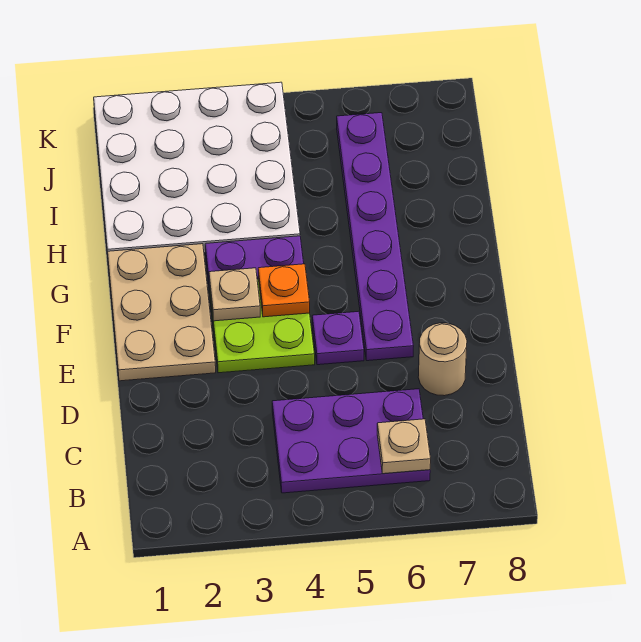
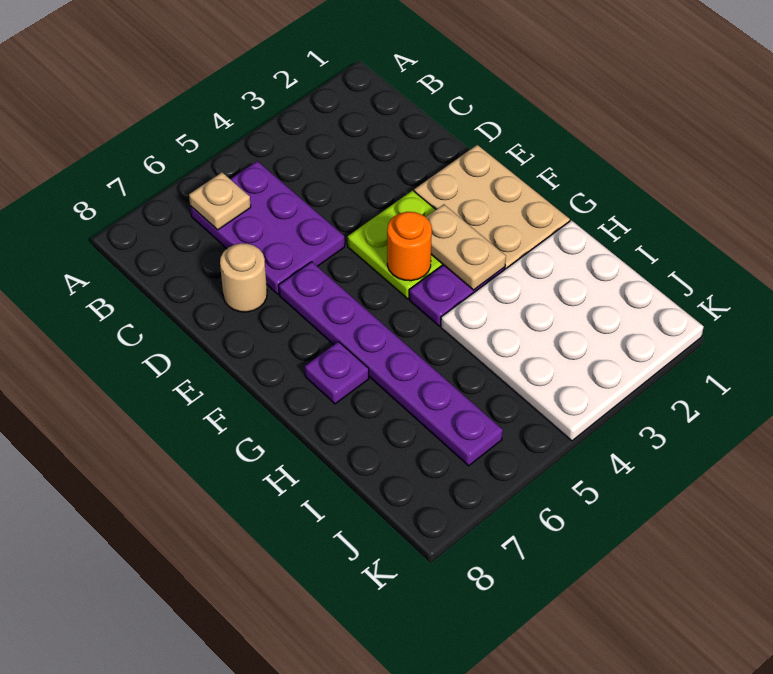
purple plate B4:C6 level 1 -> purple plate B5:D6 level 1
purple plate E5 level 1 -> purple plate G7 level 1
tan plate F3 level 2 -> tan plate F3:G3 level 2
orange plate F4 level 2 -> orange round brick F4 level 2

